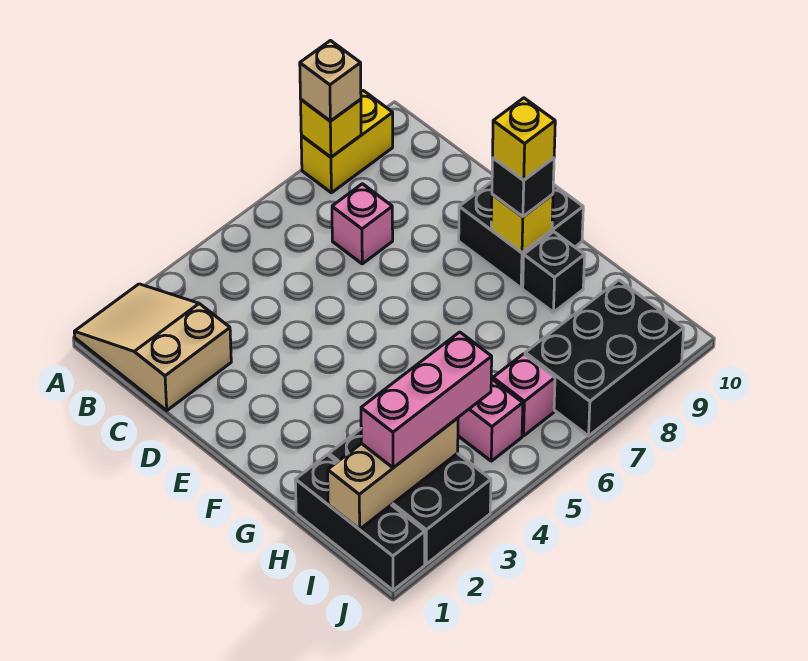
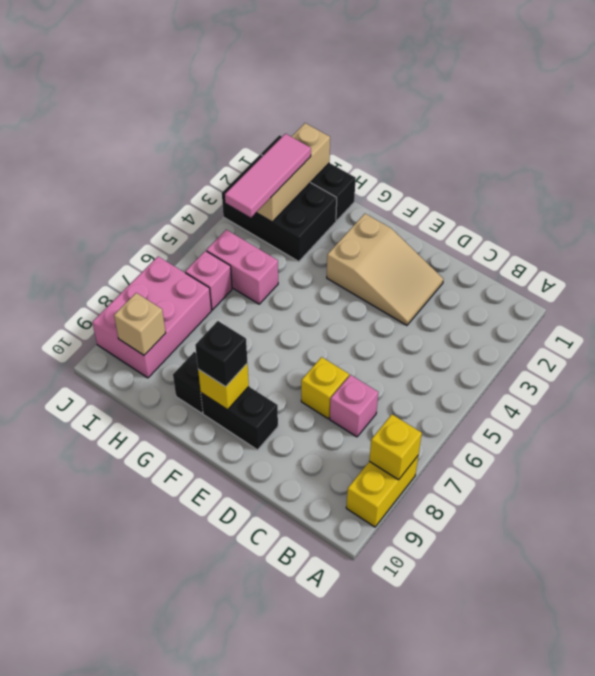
tan slope A1:C2 level 1 top C -> tan slope D2:F3 level 1 top F
tan brick A8 level 3 -> tan brick I9 level 2
black brick E9:F10 level 1 -> black brick E9:F9 level 1
yellow brick F9 level 4 -> yellow brick D7 level 1
pink brick I2:I4 level 3 -> pink tile I2:I4 level 3
black brick I7:J9 level 1 -> pink brick I7:J9 level 1

